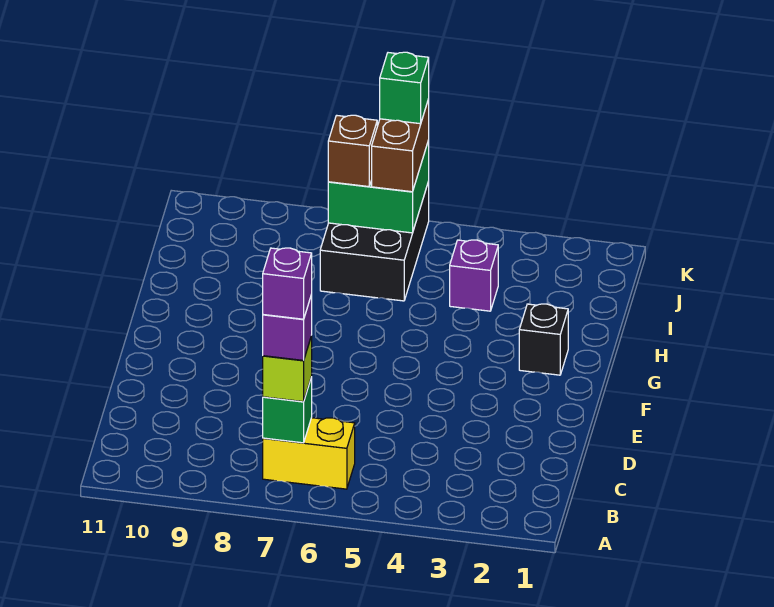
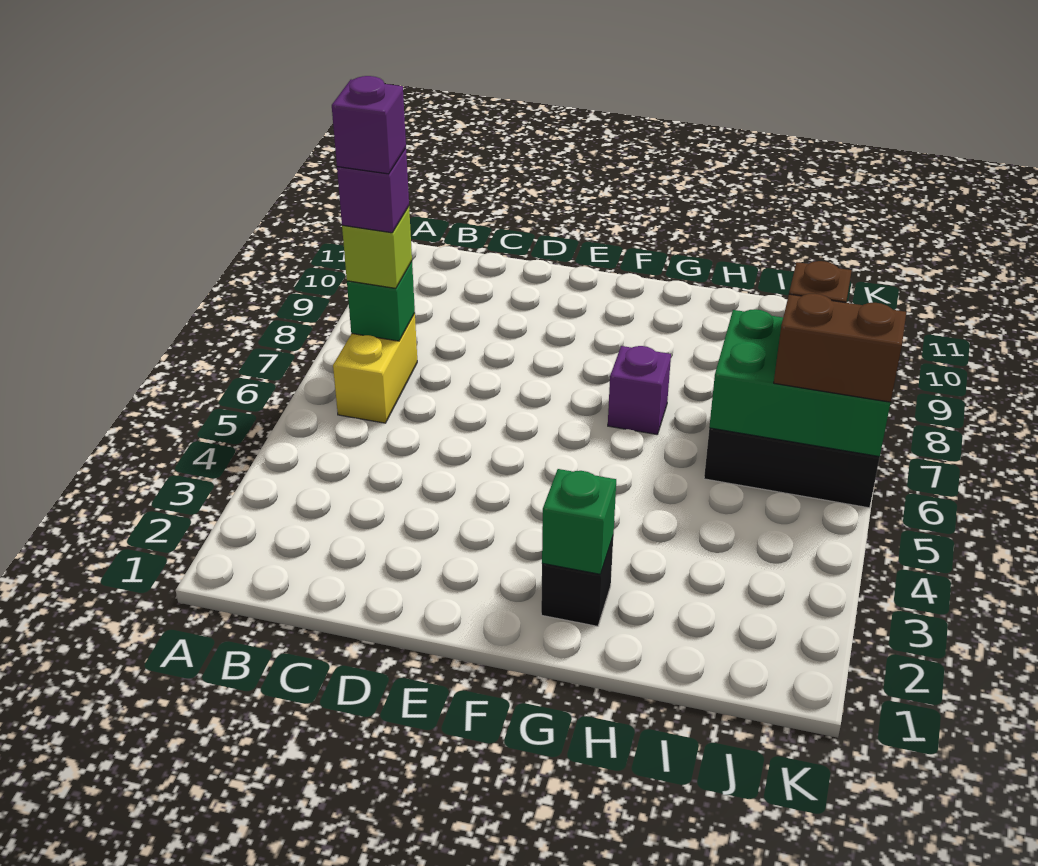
purple brick I4 level 1 -> purple brick G7 level 1
green brick J6:K7 level 2 -> green brick I6:K7 level 2
green brick K6 level 4 -> green brick G2 level 2

